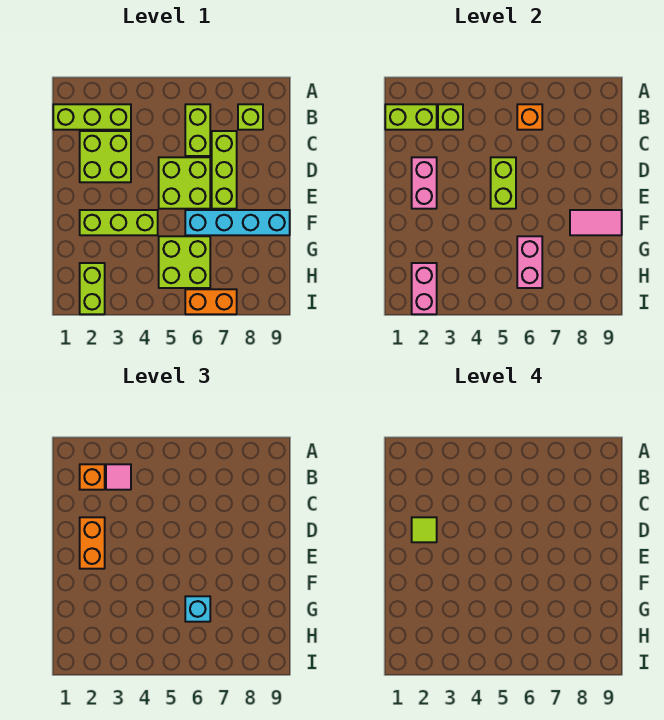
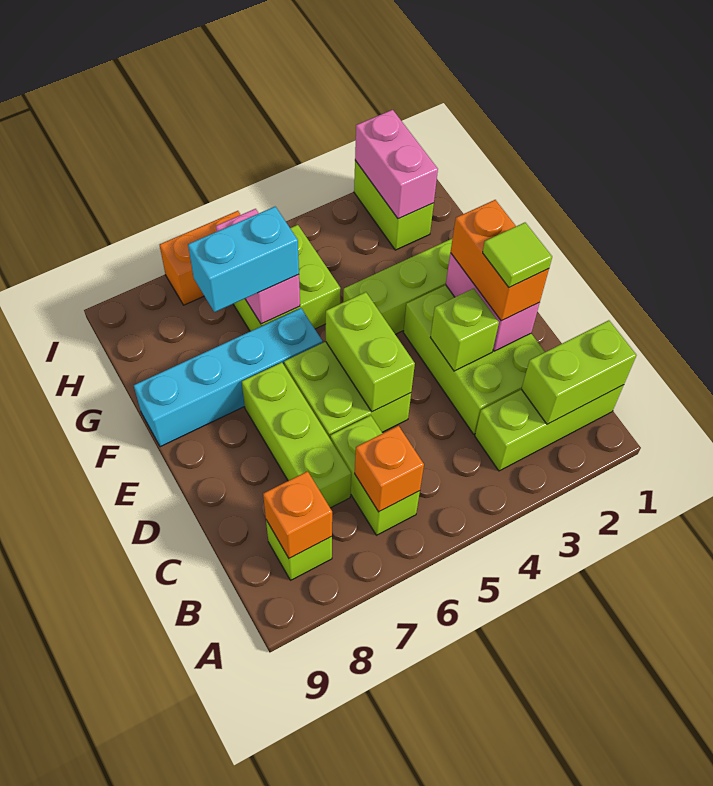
orange brick B2 level 3 -> orange brick B8 level 2
lime brick B3 level 2 -> lime brick D3 level 2
pink tile B3 level 3 -> none
lime brick C2:D3 level 1 -> lime brick C2:E3 level 1
pink tile F8:F9 level 2 -> none
cyan brick G6 level 3 -> cyan brick G6:G7 level 3

